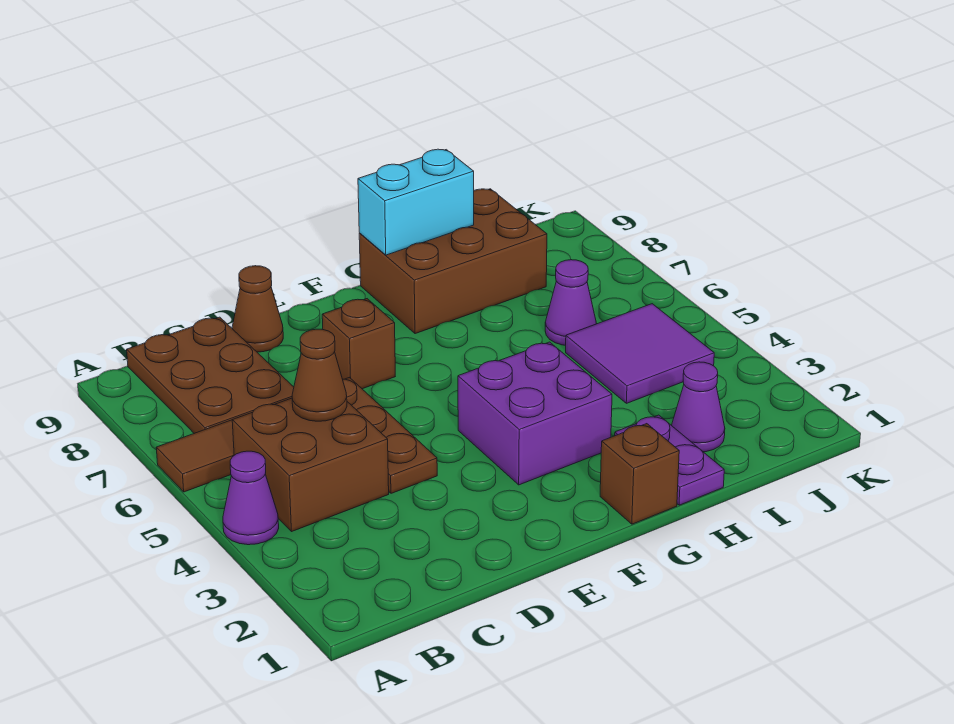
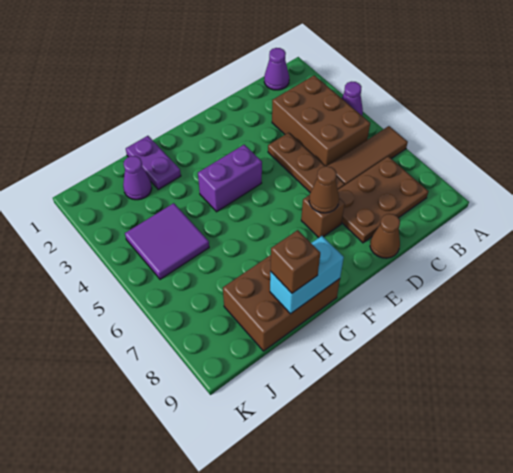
brown brick B4:C5 level 1 -> brown brick B3:C5 level 1
brown plate B7:C9 level 1 -> brown plate B7:D8 level 1
brown cone C5 level 2 -> brown cone E7 level 2
purple brick F3:G4 level 1 -> purple brick F4:G4 level 1
brown brick G1 level 1 -> brown brick H9 level 3
purple cone I6 level 1 -> purple cone B1 level 1

